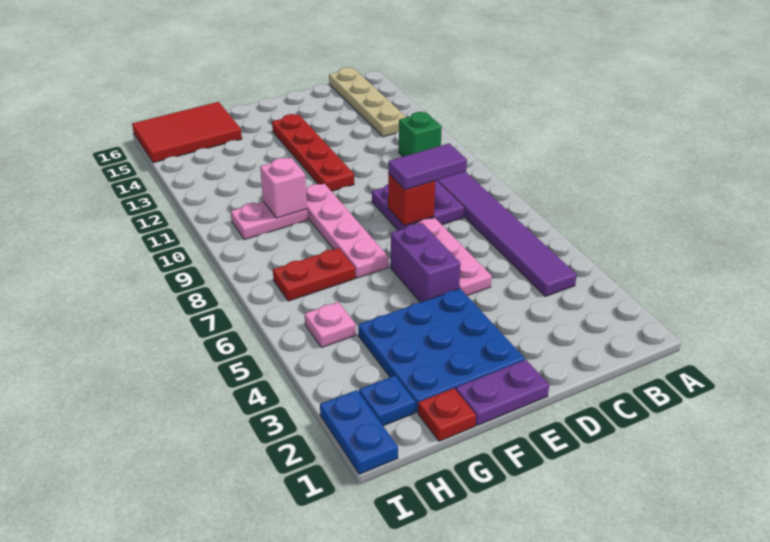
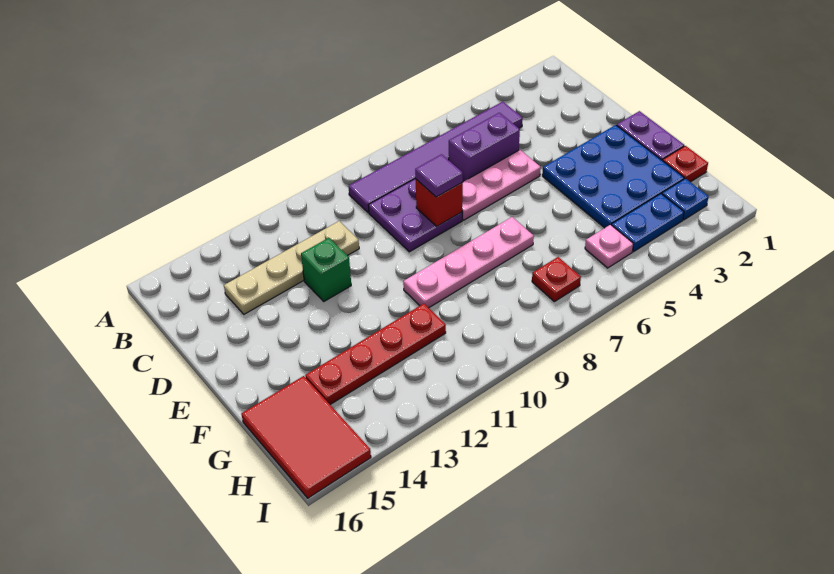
green brick B11 level 1 -> green brick D12 level 1
tan plate B13:B16 level 1 -> tan plate C11:C14 level 1
purple tile C8:D8 level 3 -> purple tile D8 level 3
purple brick E5:E6 level 1 -> purple brick C5:C6 level 1
red plate E11:E14 level 1 -> red plate G11:G14 level 1
red plate G7:H7 level 1 -> red plate H7 level 1
pink plate G10:H10 level 1 -> none
pink brick G10 level 2 -> none
blue plate I1:I2 level 1 -> blue plate H3:H4 level 1

